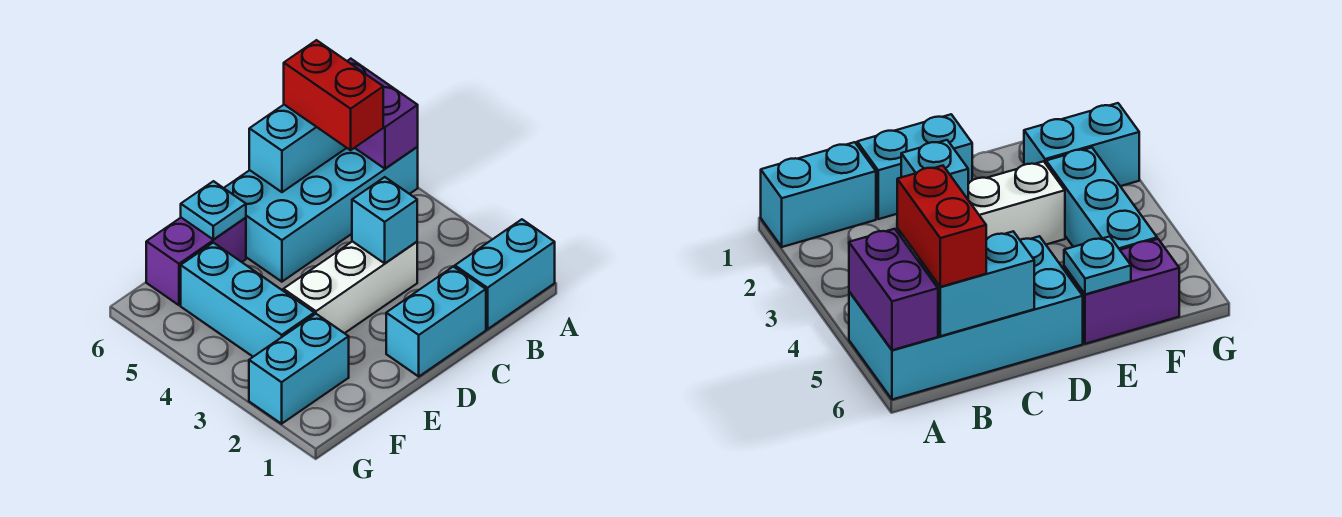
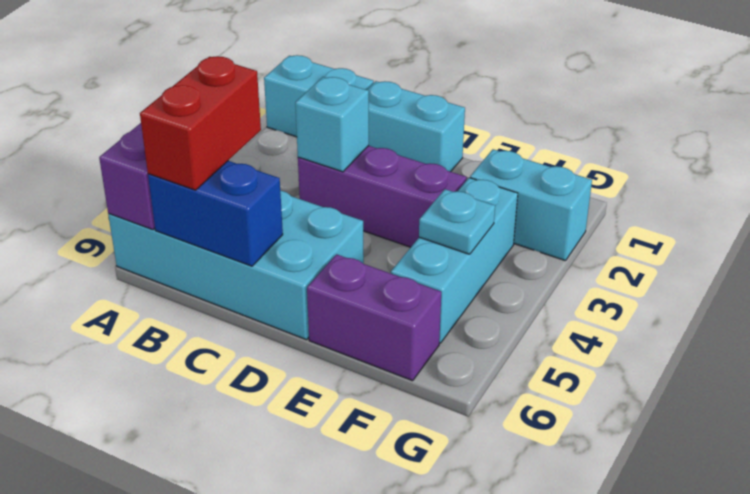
cyan brick B6:C6 level 2 -> blue brick B6:C6 level 2
white brick C3:E3 level 1 -> purple brick C3:E3 level 1
cyan plate E6 level 2 -> cyan plate F4 level 2

